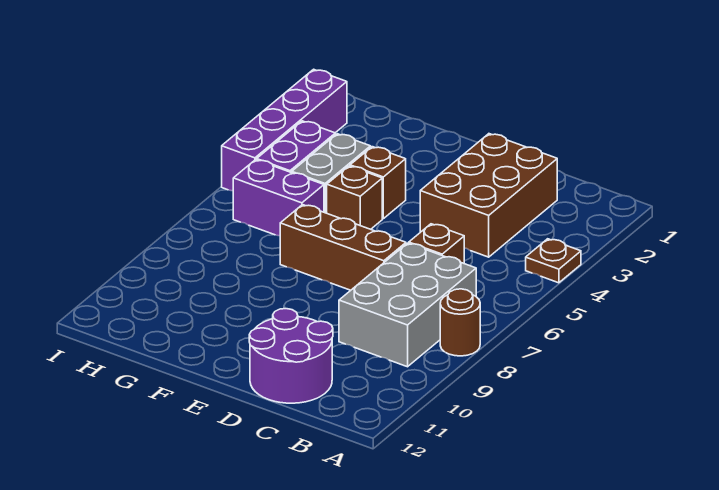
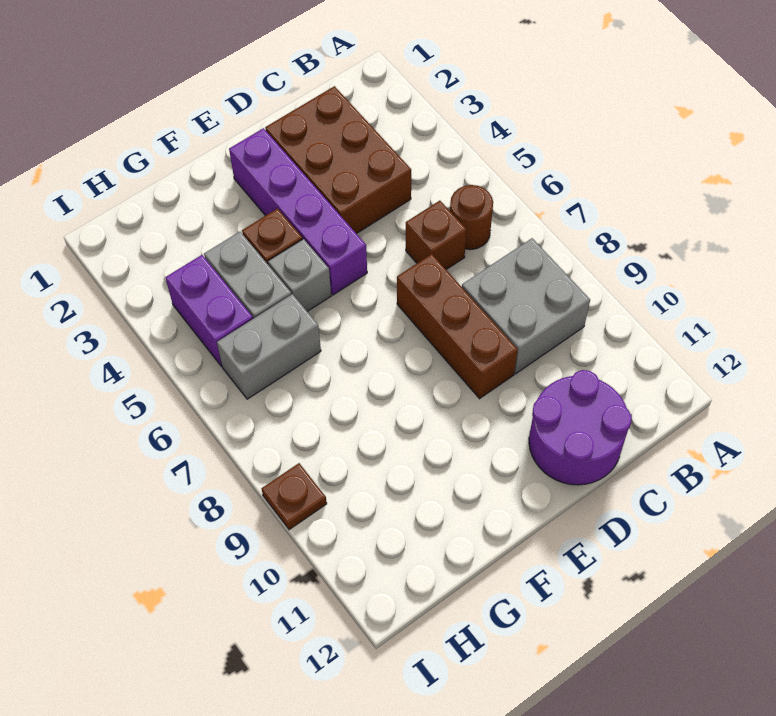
brown plate A4 level 1 -> brown plate I9 level 1
brown round brick A8 level 1 -> brown round brick B6 level 1
grey brick B7:C9 level 1 -> grey brick B8:C9 level 1
brown brick D7:F7 level 1 -> brown brick D7:D9 level 1
brown brick F5 level 1 -> grey brick F5 level 1
purple brick G6:H6 level 1 -> grey brick G6:H6 level 1
purple brick I2:I5 level 1 -> purple brick E2:E5 level 1

